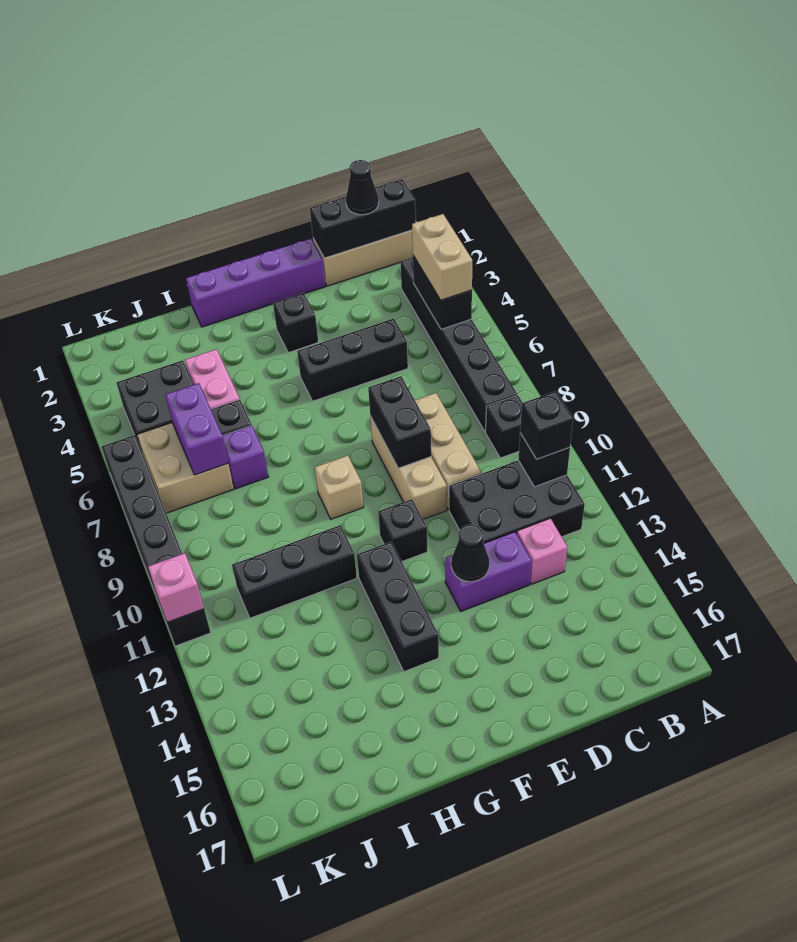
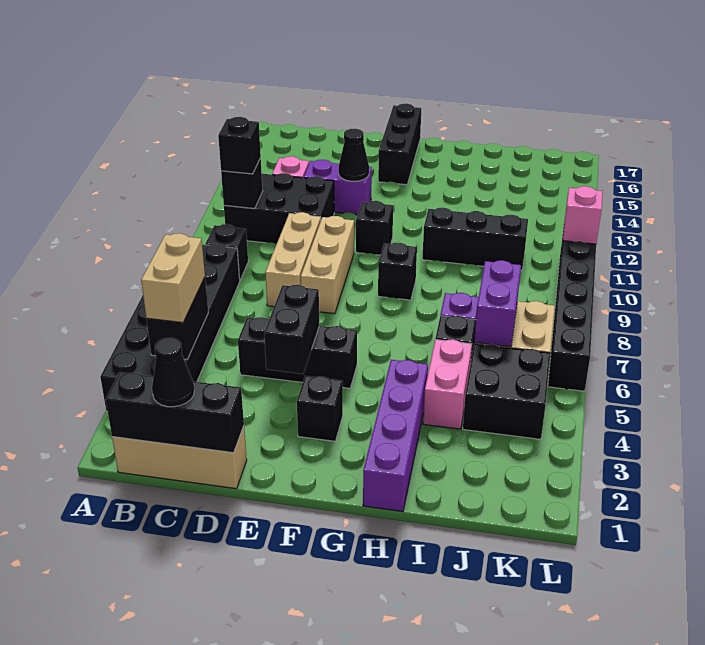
black brick B3:B8 level 1 -> black brick A3:B8 level 1
purple brick E1:H1 level 1 -> purple brick H1:H4 level 1
black brick E8:E9 level 2 -> black brick E4:E5 level 2
tan brick G9 level 1 -> black brick G9 level 1
black brick G12:G14 level 1 -> black brick F15:F17 level 1

